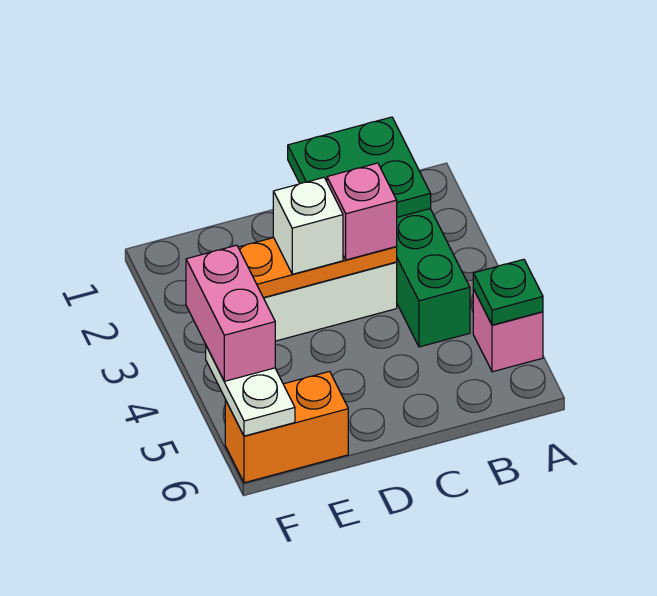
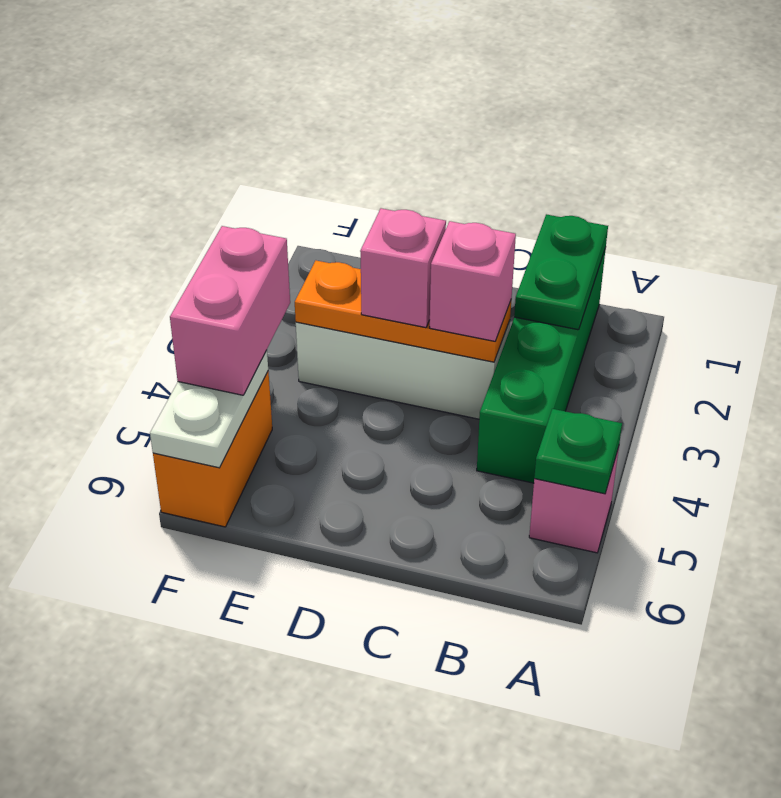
green plate B1:C2 level 2 -> green plate B1:B2 level 2
white brick D3 level 3 -> pink brick D3 level 3
orange brick E6:F6 level 1 -> orange brick F5:F6 level 1

